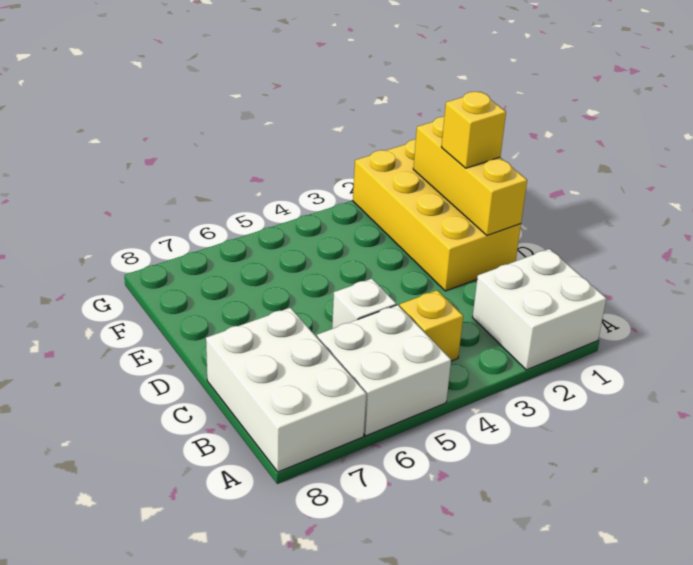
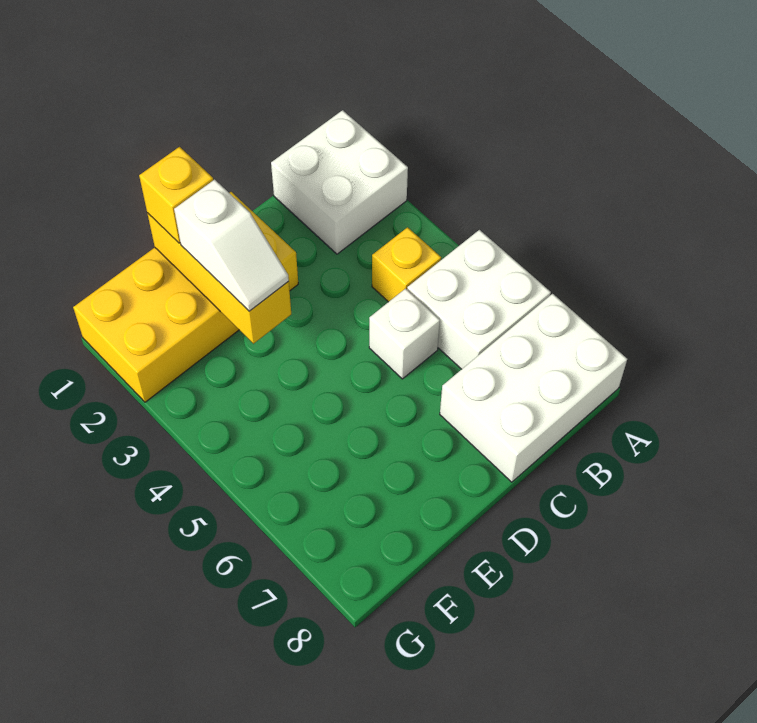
yellow brick D1:F1 level 2 -> yellow brick E1:E3 level 2
none -> white slope E2:E3 level 3 top 2

